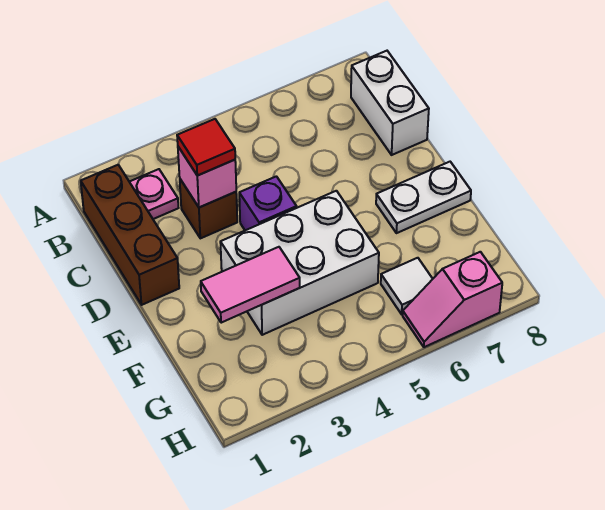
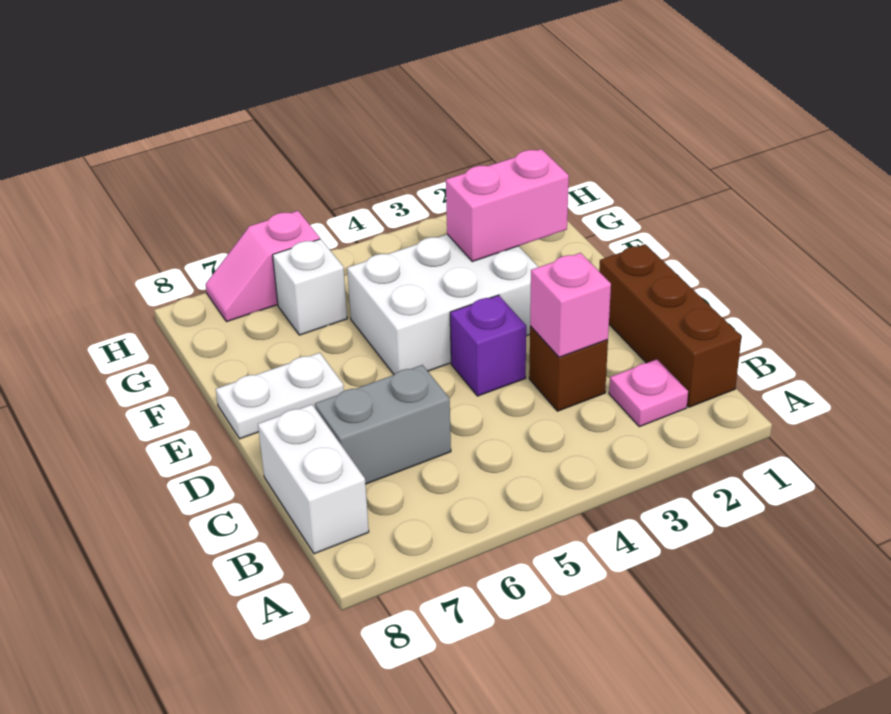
red tile C3 level 3 -> none
none -> grey brick C6:C7 level 1
pink tile F2:F3 level 2 -> pink brick F2:F3 level 2
white tile G6 level 1 -> white brick G6 level 1
pink slope H6:H7 level 1 top 7 -> pink slope H6:H7 level 1 top 6

